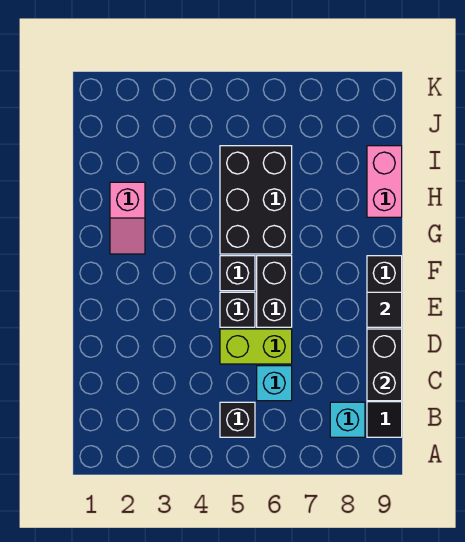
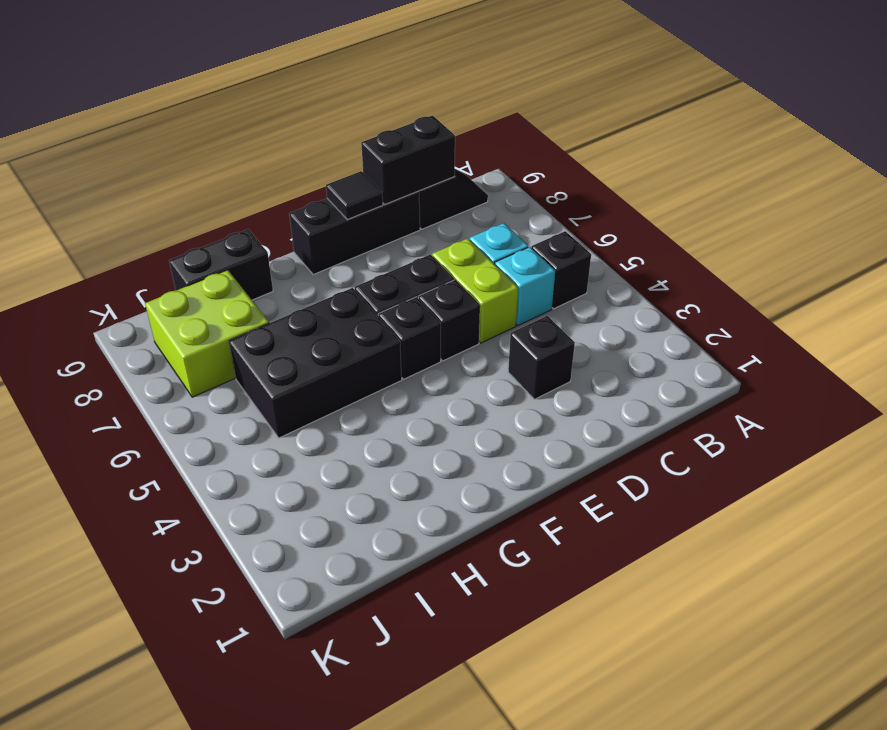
cyan brick B8 level 1 -> cyan brick C5 level 1
none -> black brick D3 level 1
pink slope G2:H2 level 1 top H -> none
pink brick H9:I9 level 1 -> black brick H9:I9 level 1
none -> lime brick I7:J8 level 1

